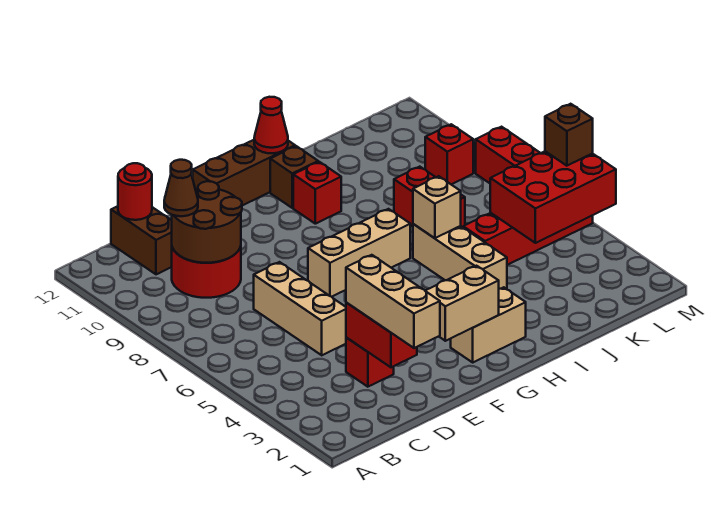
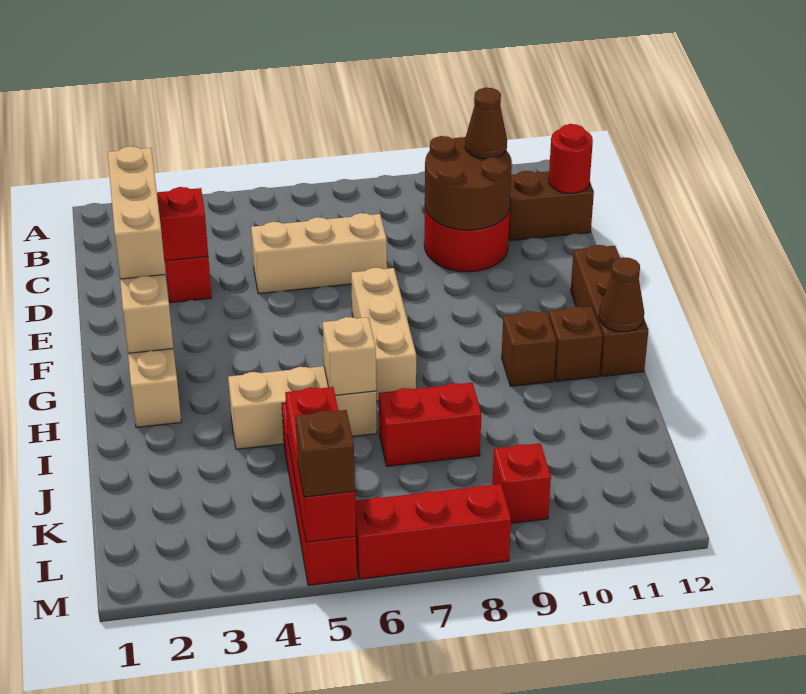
tan brick D1:D3 level 3 -> tan brick D2:F2 level 3
red brick H10 level 1 -> brown brick H10 level 1
red cone H12 level 2 -> brown cone H12 level 2
red brick K4:M5 level 2 -> red brick K5:M5 level 2

